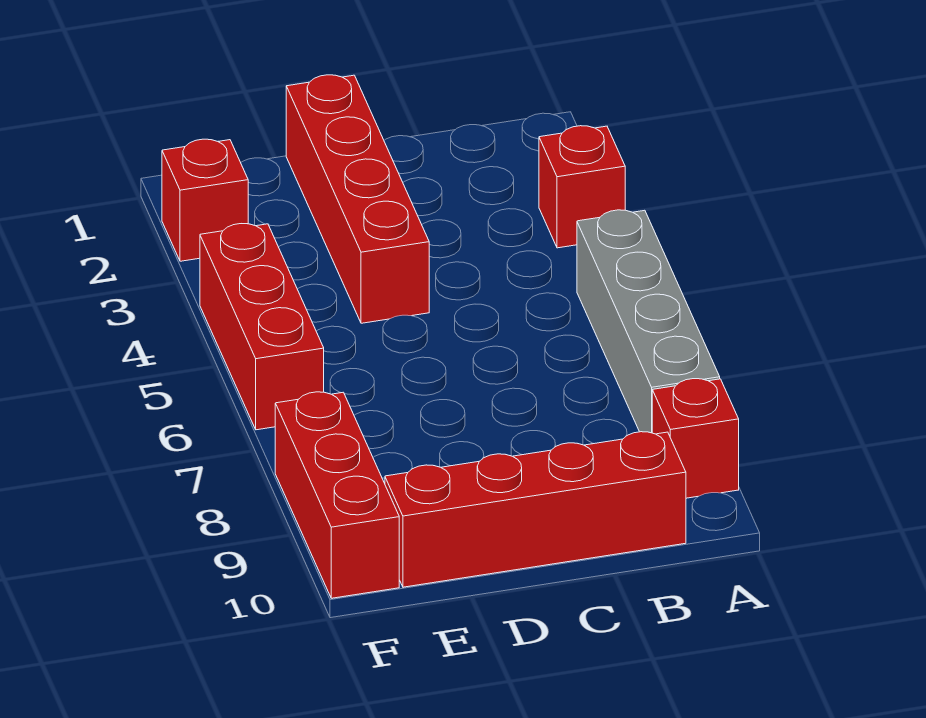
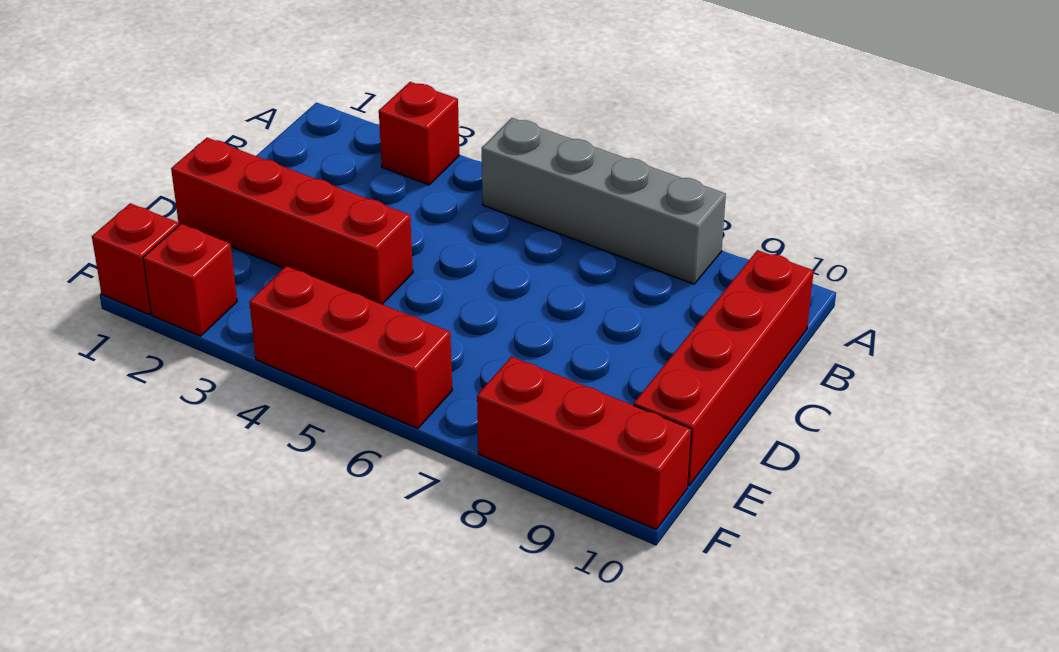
red brick A9 level 1 -> red brick F1 level 1

